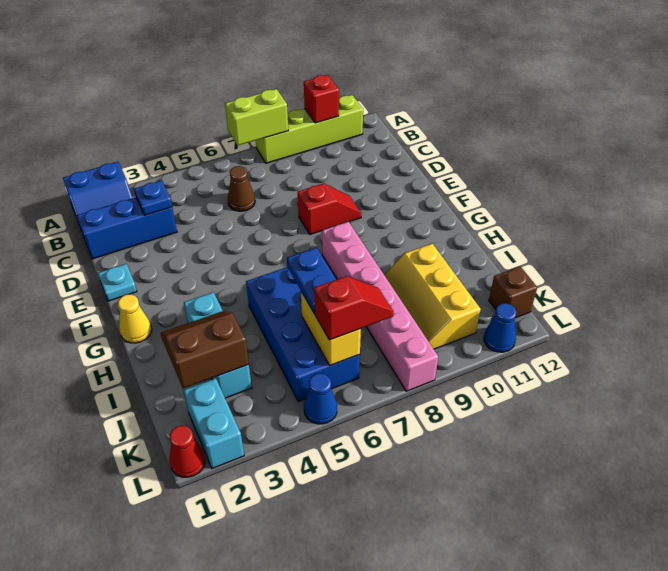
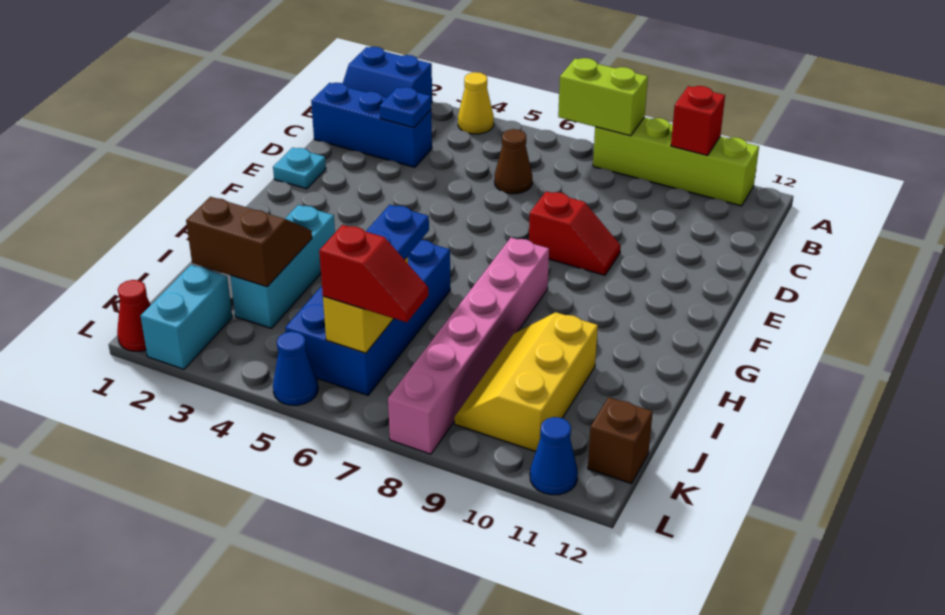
yellow cone G1 level 1 -> yellow cone A4 level 1

